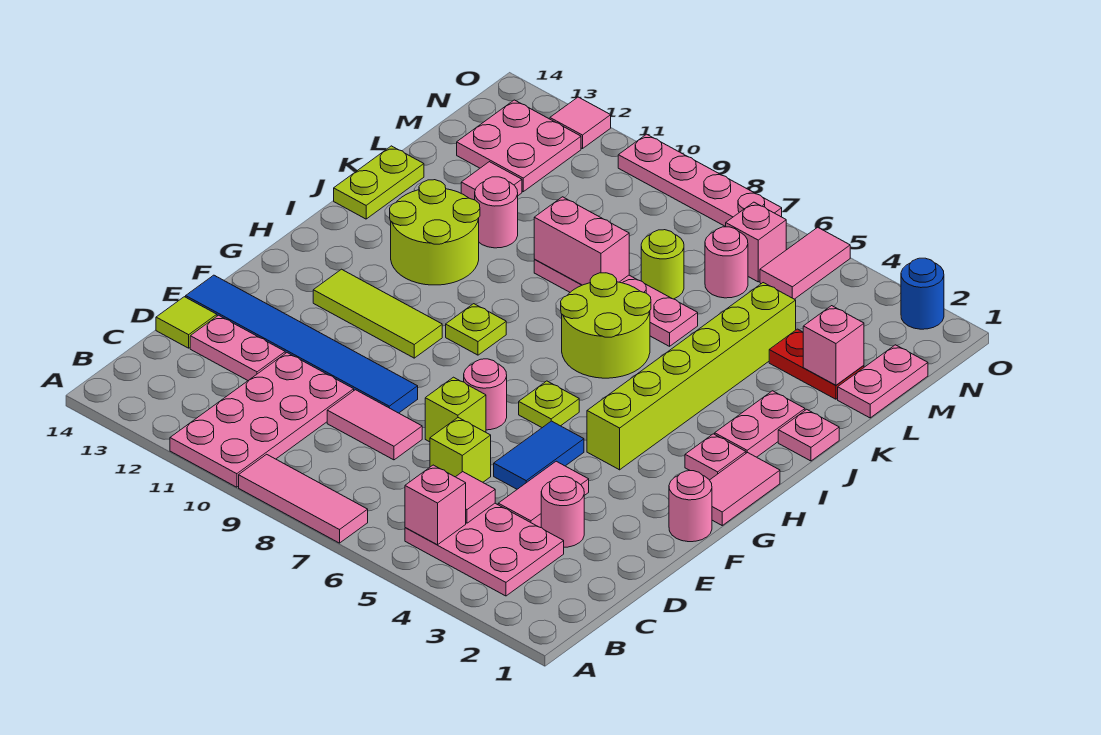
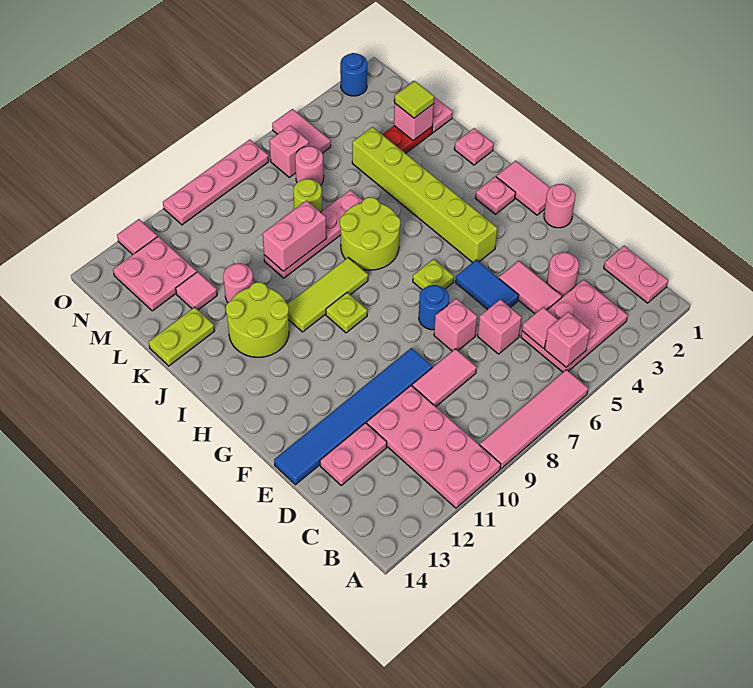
pink tile A7:A9 level 1 -> pink tile A6:A9 level 1
lime brick D6 level 1 -> pink brick D6 level 1
lime tile D14 level 1 -> lime tile L2 level 3
lime brick E7 level 1 -> pink brick E7 level 1
pink round brick F7 level 1 -> blue round brick F7 level 1
lime tile G10:G12 level 1 -> lime tile I8:I10 level 1
pink plate I2:J2 level 1 -> pink plate B1:C1 level 1
lime plate J14:K14 level 1 -> lime plate K13:K14 level 1

